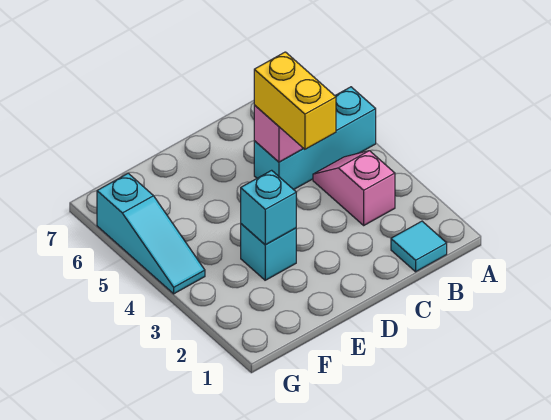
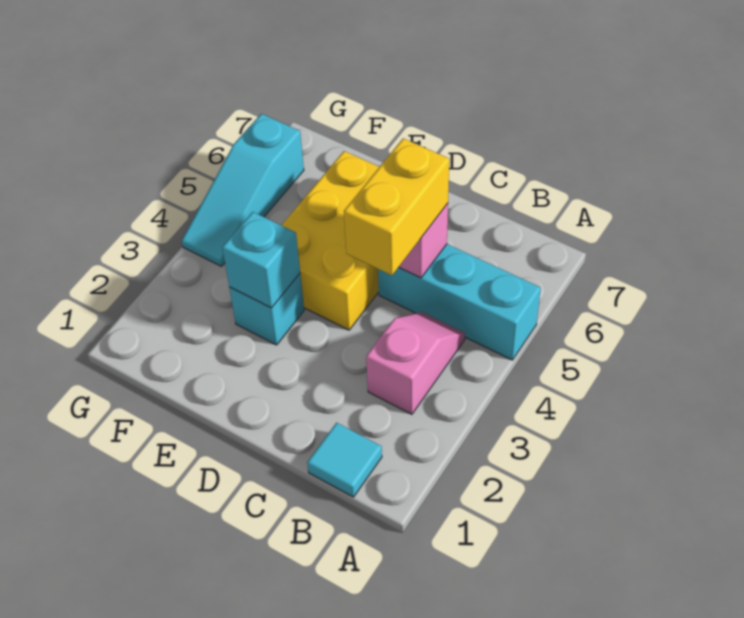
none -> yellow brick D4:E6 level 1

